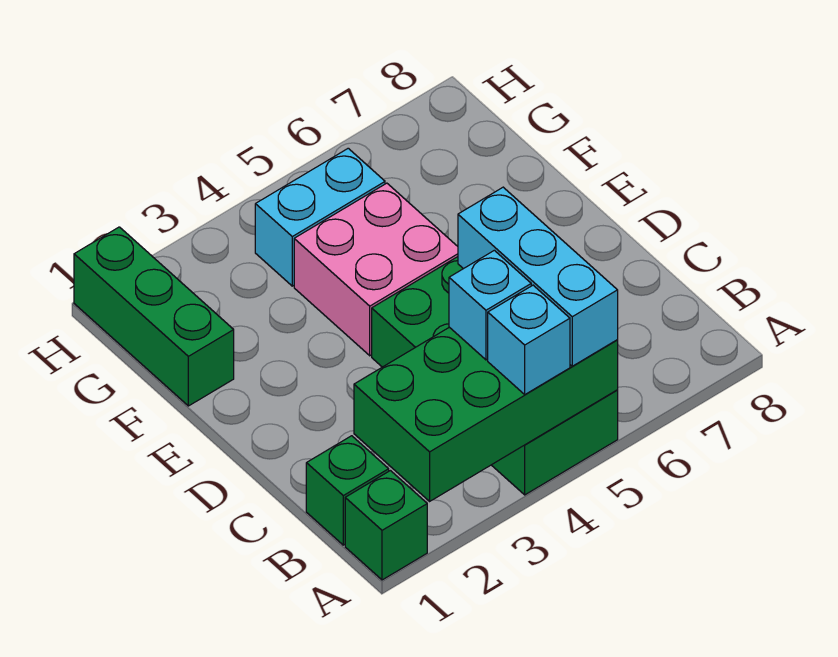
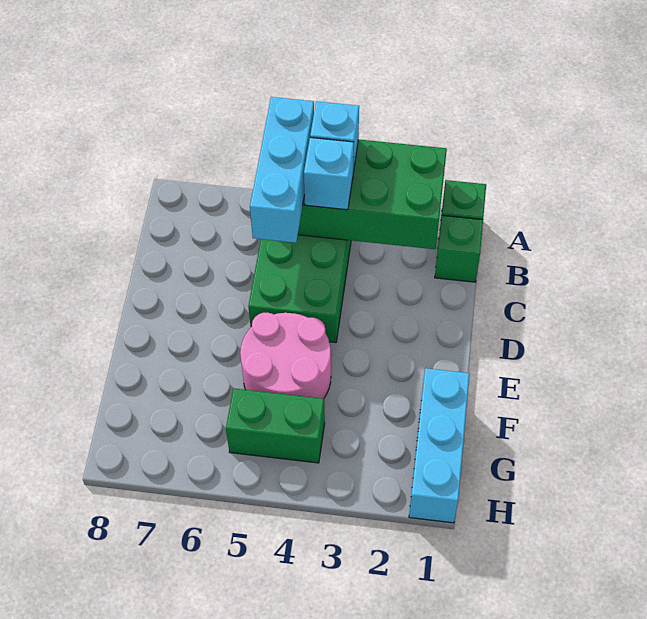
pink brick E4:F5 level 1 -> pink round brick E4:F5 level 1
green brick F1:H1 level 1 -> cyan brick F1:H1 level 1
cyan brick G4:G5 level 1 -> green brick G4:G5 level 1

